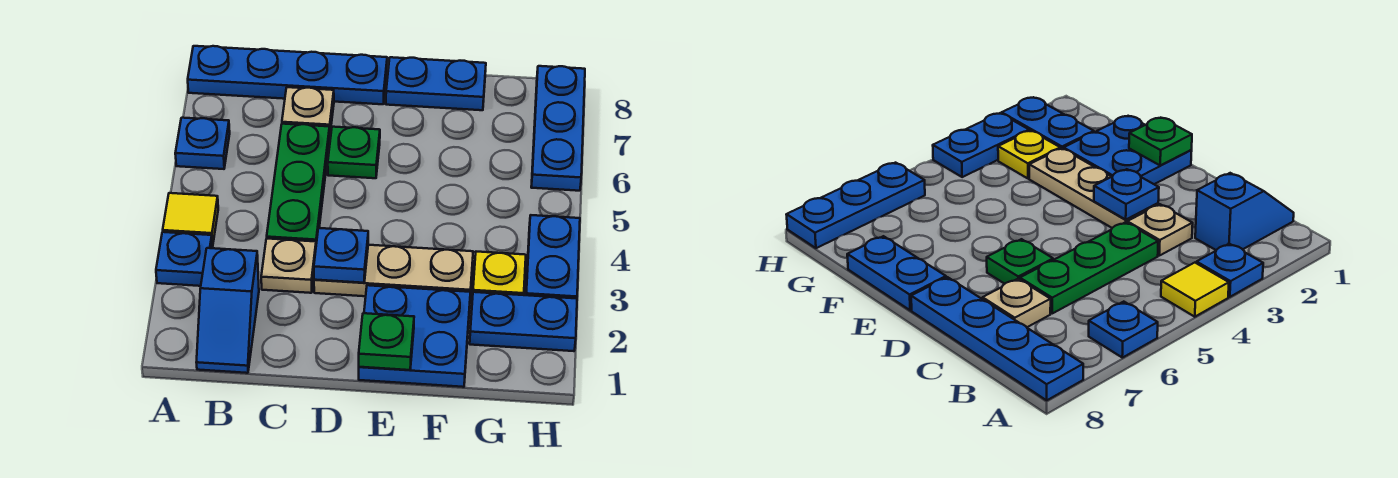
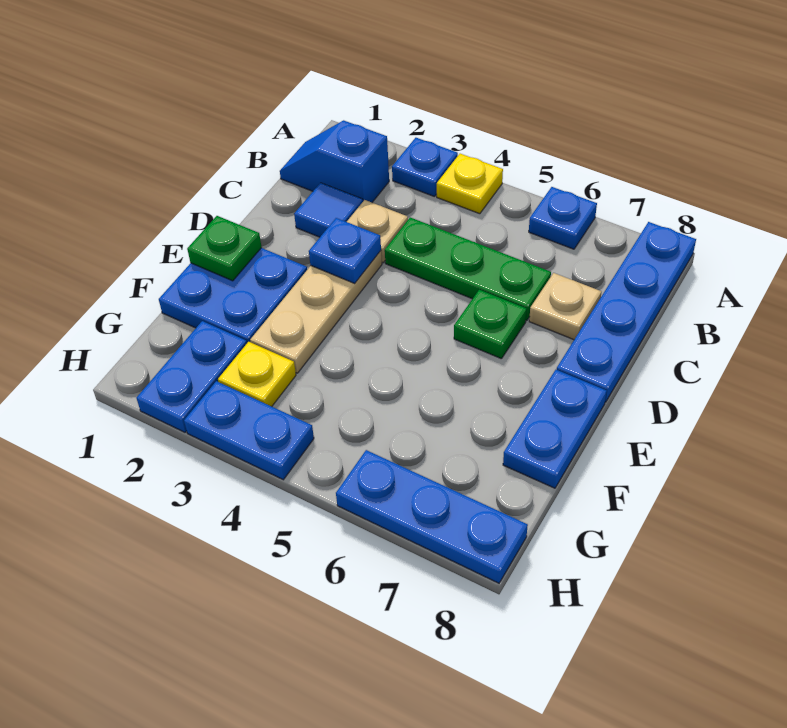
yellow tile A4 level 1 -> yellow plate A4 level 1
none -> blue tile C2 level 1

